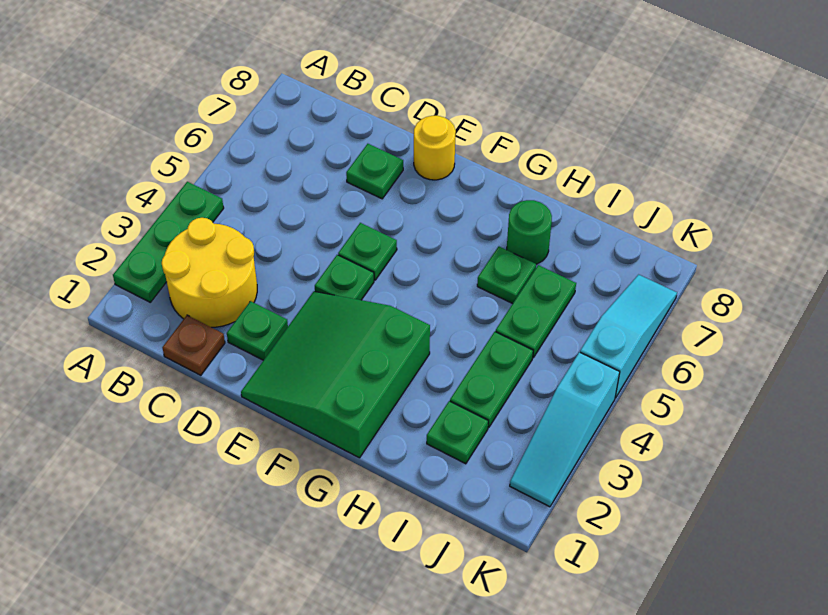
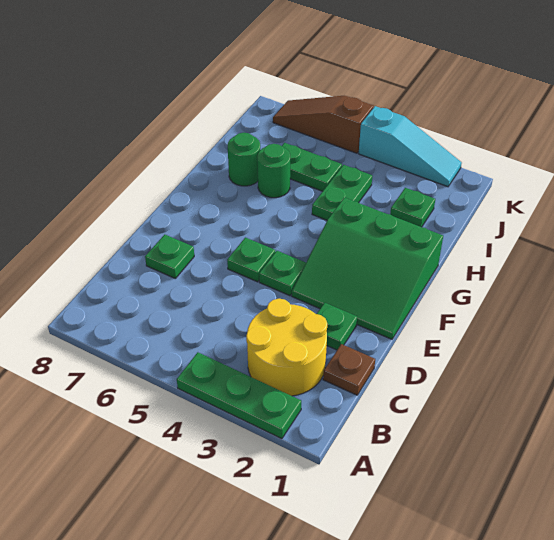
yellow round brick E8 level 1 -> none
green plate H6 level 1 -> green round brick H6 level 1
green plate I3:I4 level 1 -> green plate H4:I4 level 1
cyan slope K5:K7 level 1 top 5 -> brown slope K5:K7 level 1 top 5

